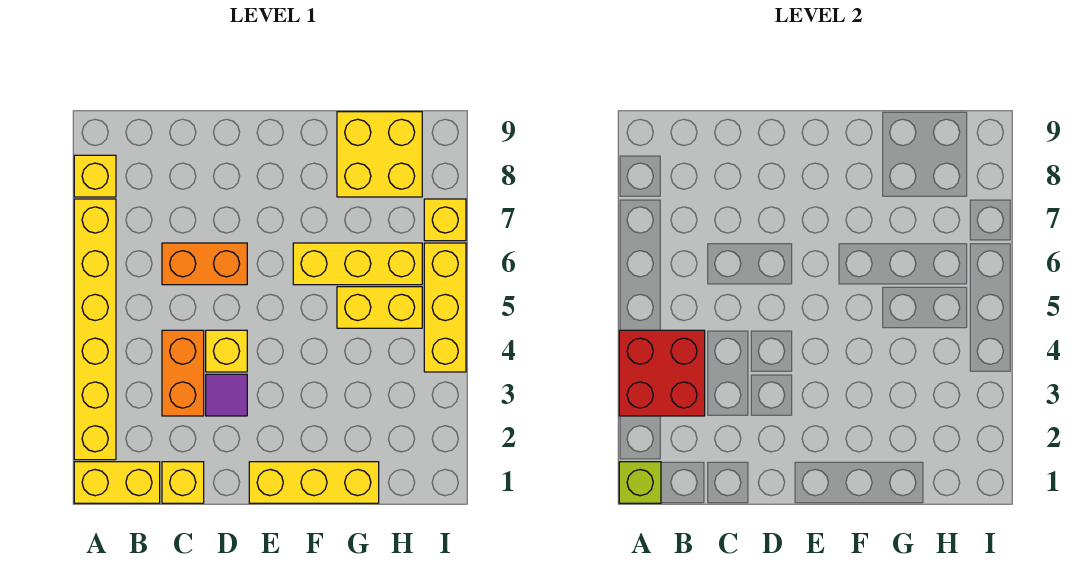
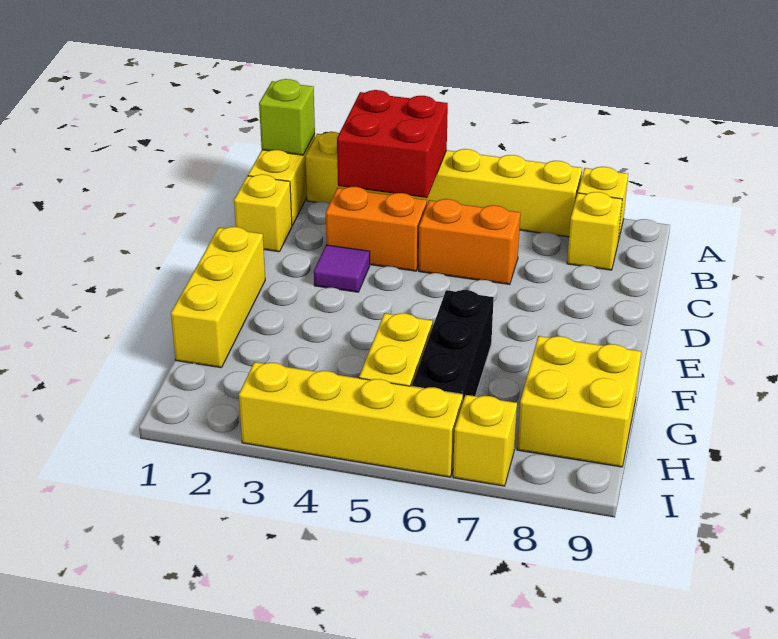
orange brick C6:D6 level 1 -> orange brick C5:C6 level 1
yellow brick D4 level 1 -> yellow brick B8 level 1
yellow brick F6:H6 level 1 -> black brick F6:H6 level 1
yellow brick I4:I6 level 1 -> yellow brick I3:I6 level 1

